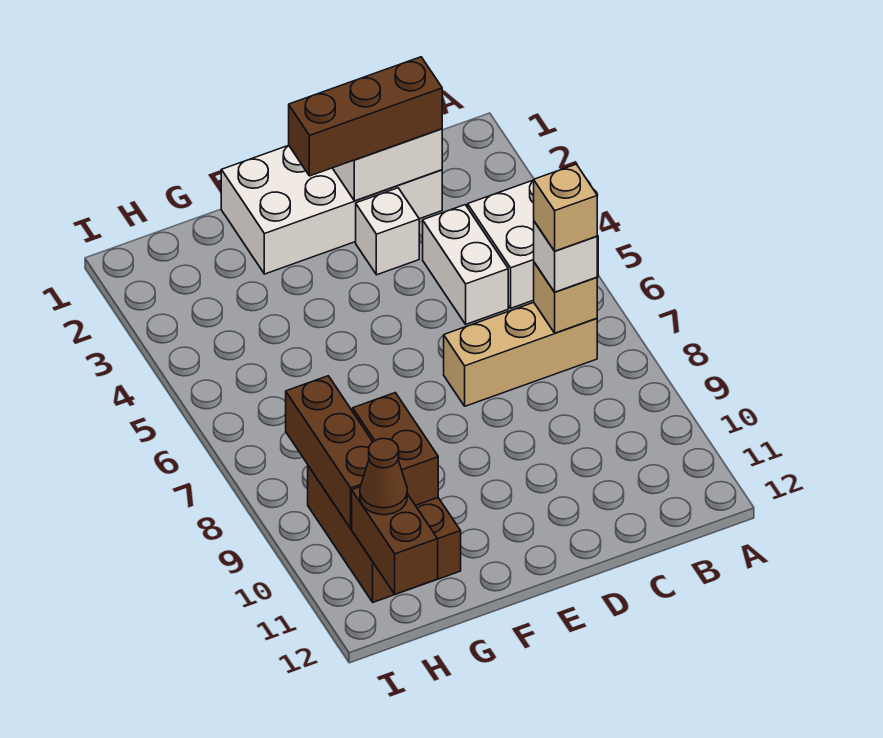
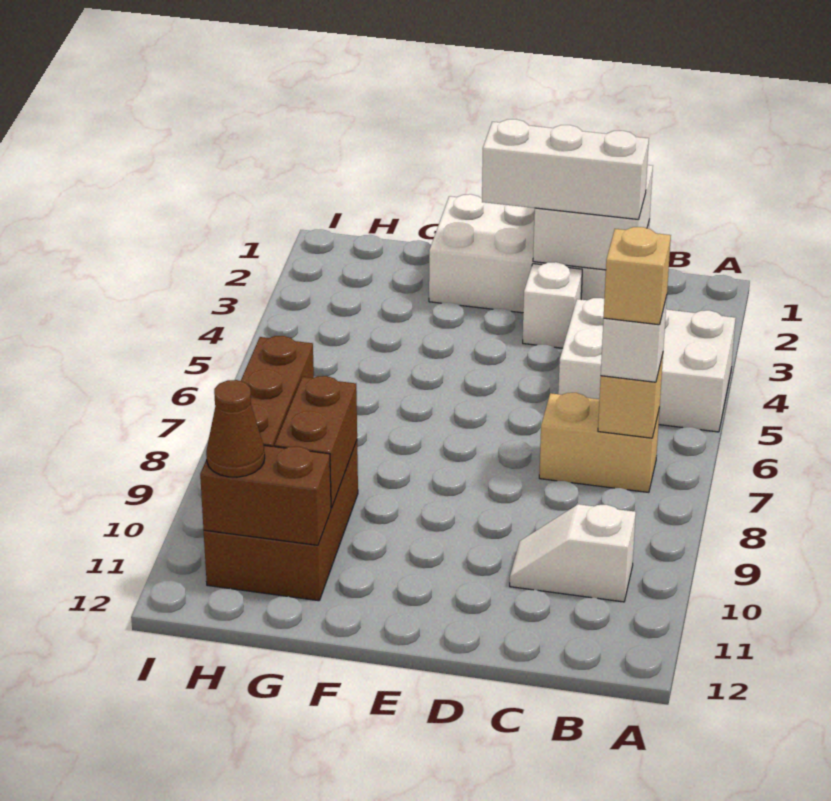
tan brick B7:D7 level 1 -> tan brick B7:C7 level 1
none -> white slope B10:C10 level 1 top B
brown brick C2:E2 level 3 -> white brick C2:E2 level 3
brown brick H11:H12 level 2 -> brown brick G11:H11 level 2

